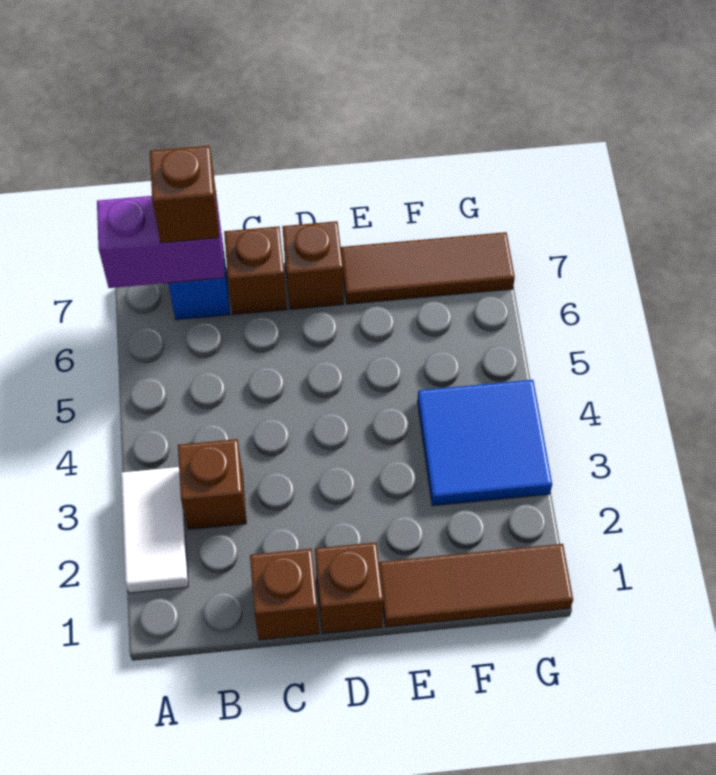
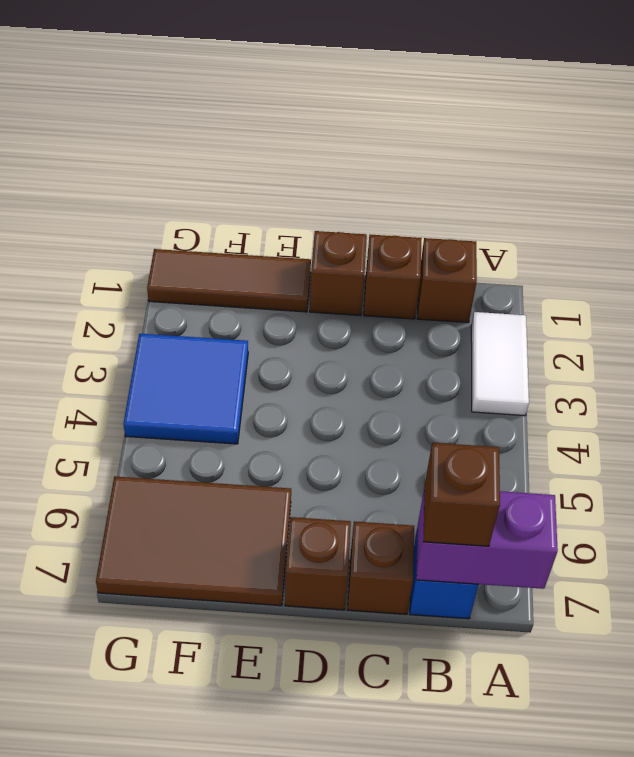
brown brick B3 level 1 -> brown brick B1 level 1
brown tile E7:G7 level 1 -> brown tile E6:G7 level 1

